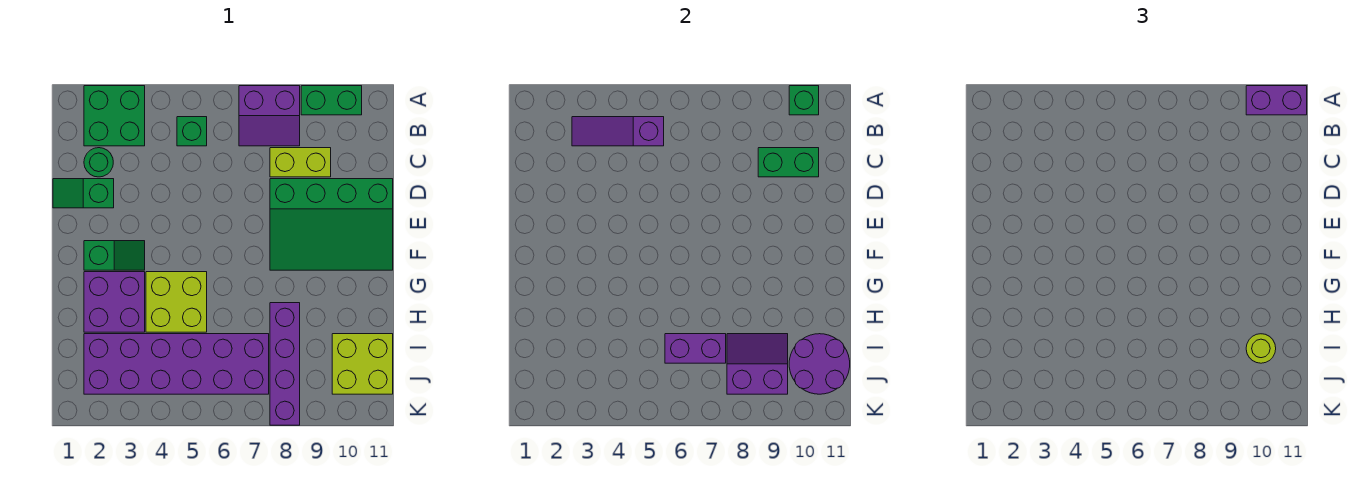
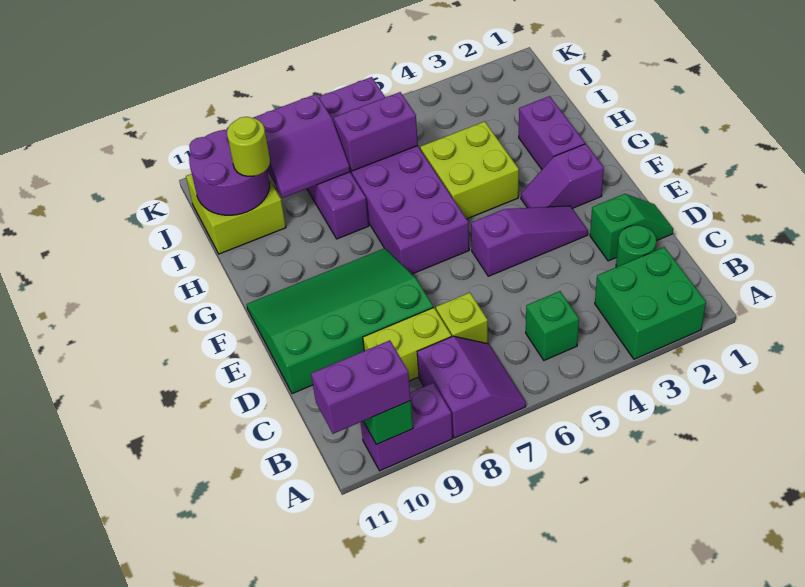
purple slope A7:B8 level 1 top A -> purple slope A7:B8 level 1 top 8
green brick A9:A10 level 1 -> purple brick A9:A10 level 1
purple slope B3:B5 level 2 top 5 -> purple slope E3:E5 level 1 top 5
none -> lime brick C7 level 1
green brick C9:C10 level 2 -> none
green slope F2:F3 level 1 top 2 -> purple slope F2:F3 level 1 top 2
purple brick G2:H3 level 1 -> purple brick G2:H2 level 1
purple brick I2:J7 level 1 -> purple brick F6:K7 level 1

